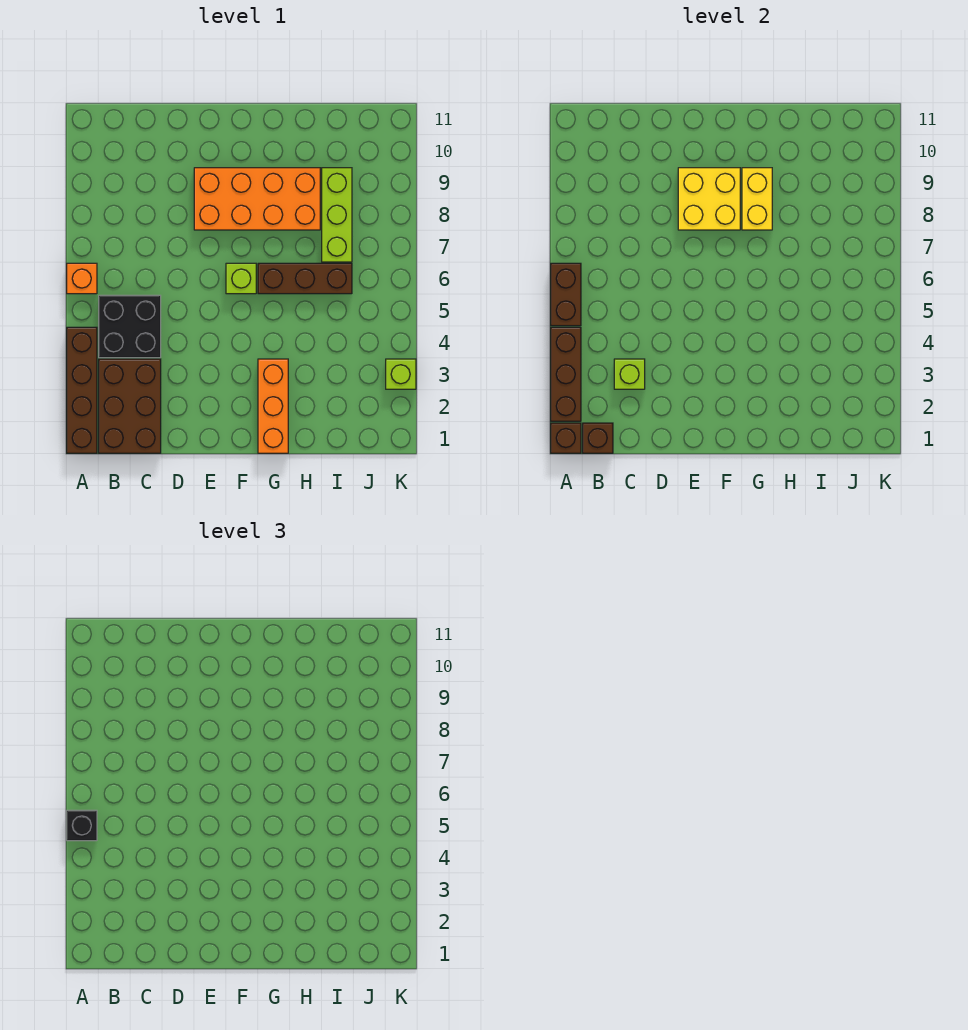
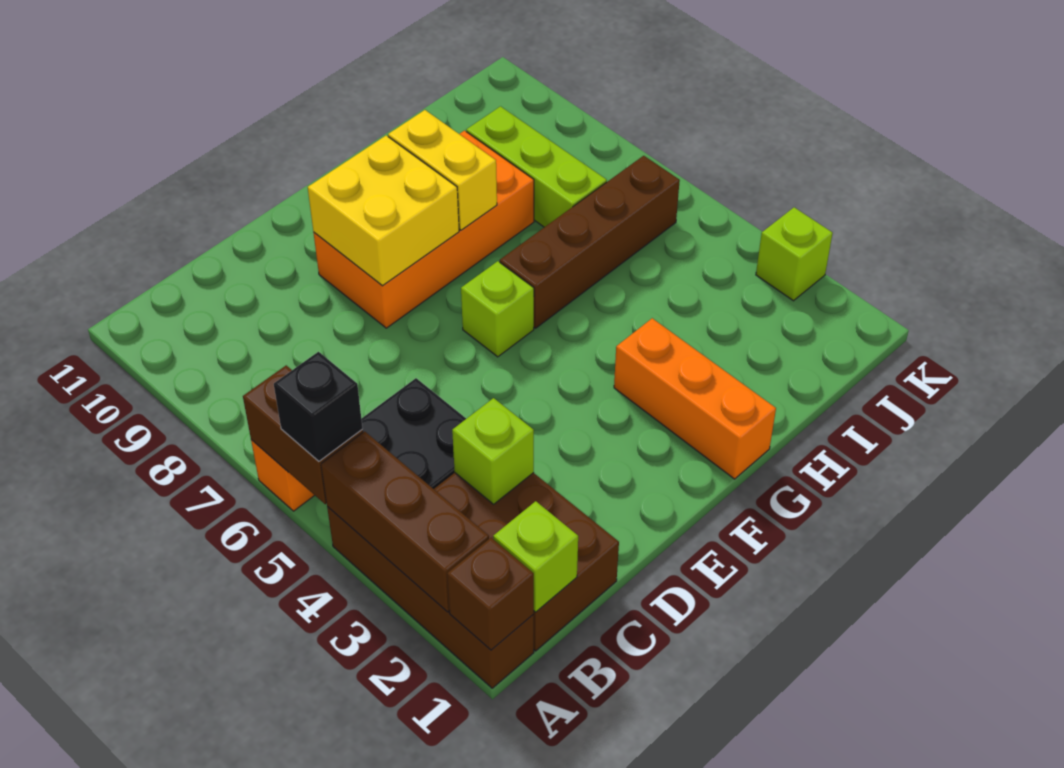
brown brick B1 level 2 -> lime brick B1 level 2
brown brick G6:I6 level 1 -> brown brick G6:J6 level 1

